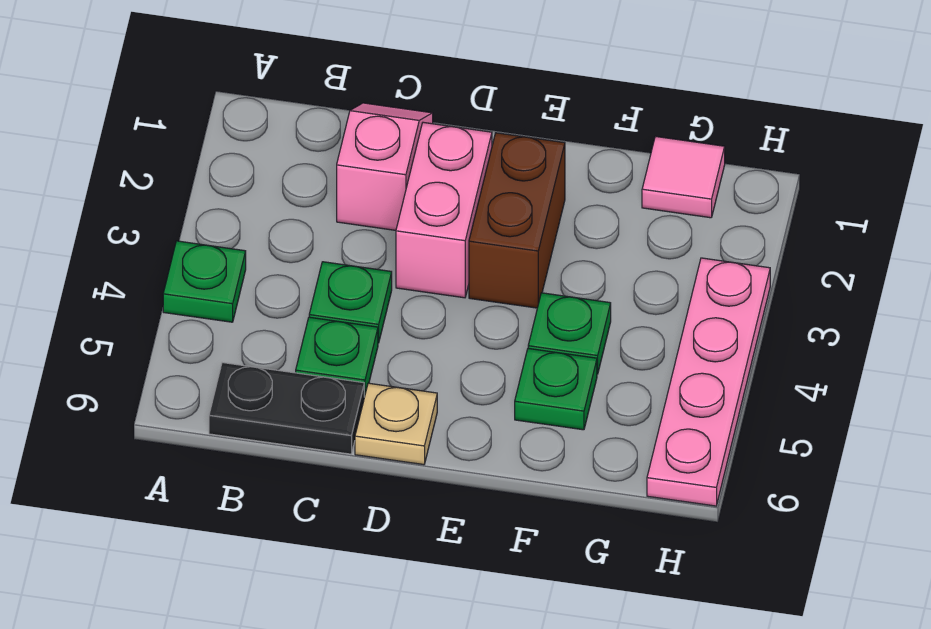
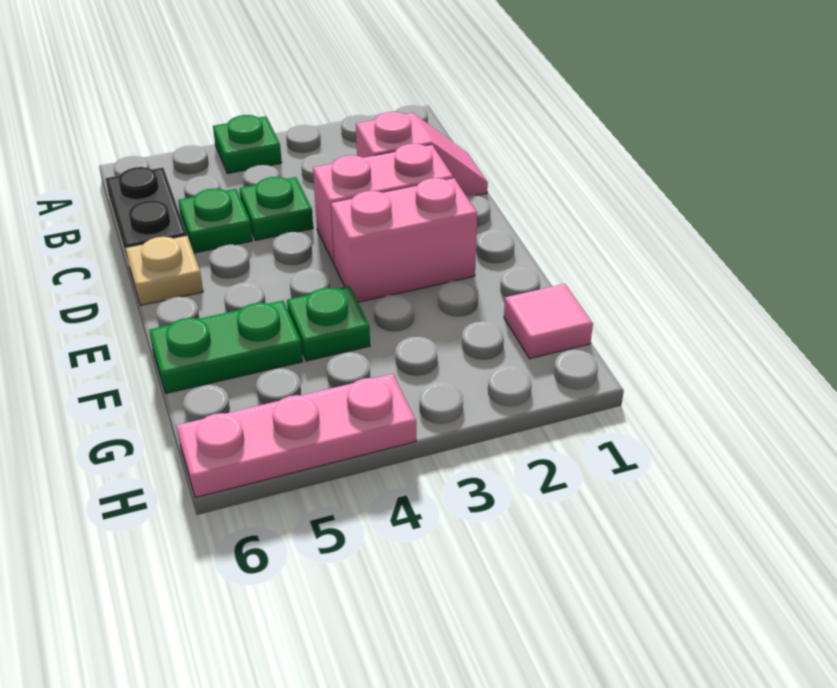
brown brick E2:E3 level 1 -> pink brick E2:E3 level 1
green plate F5 level 1 -> green plate F5:F6 level 1
pink plate H3:H6 level 1 -> pink plate H4:H6 level 1

